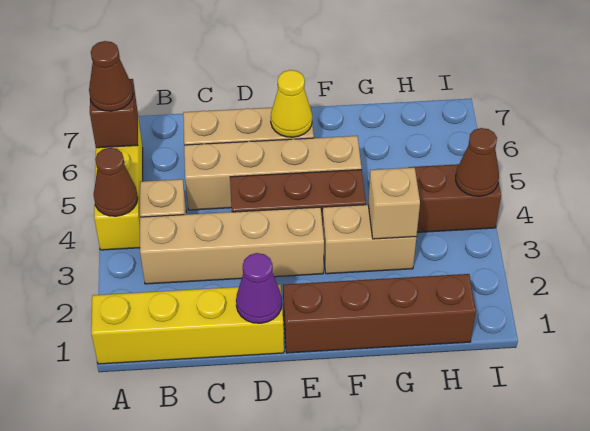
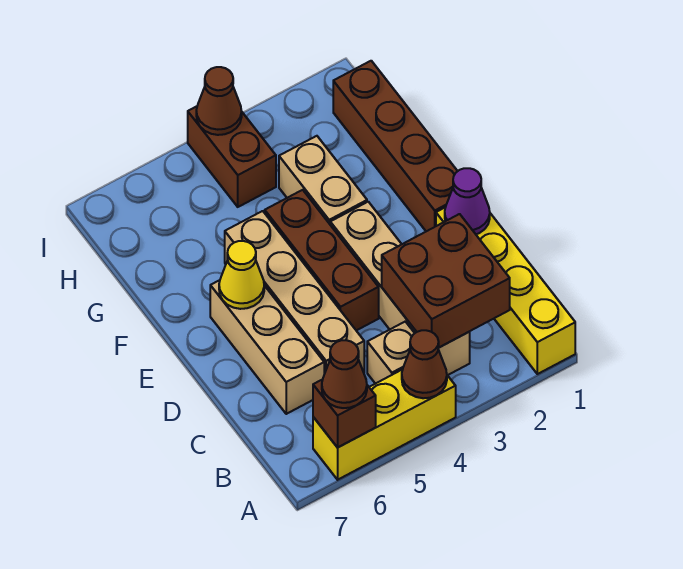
none -> brown brick B2:C3 level 2
tan brick G3 level 2 -> none

